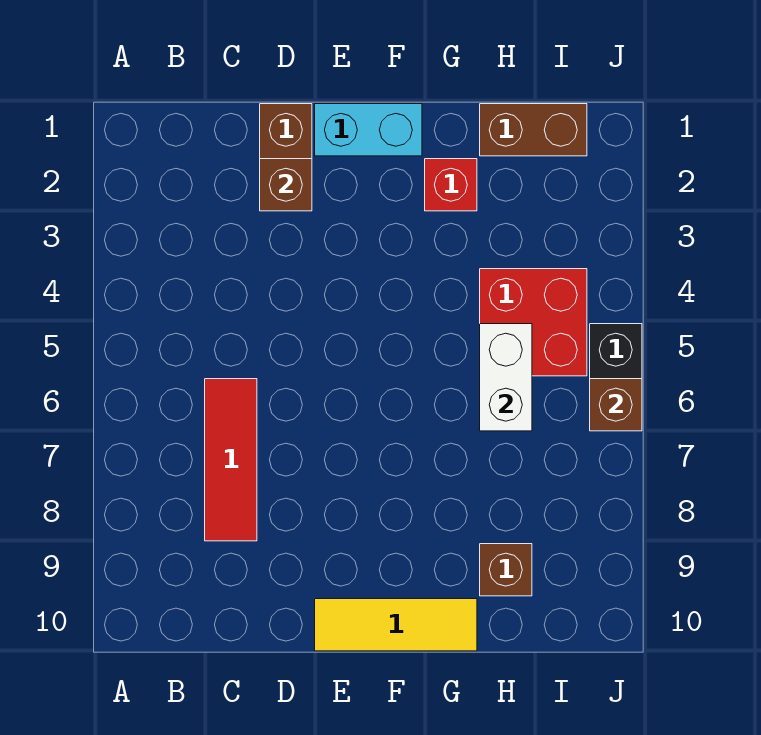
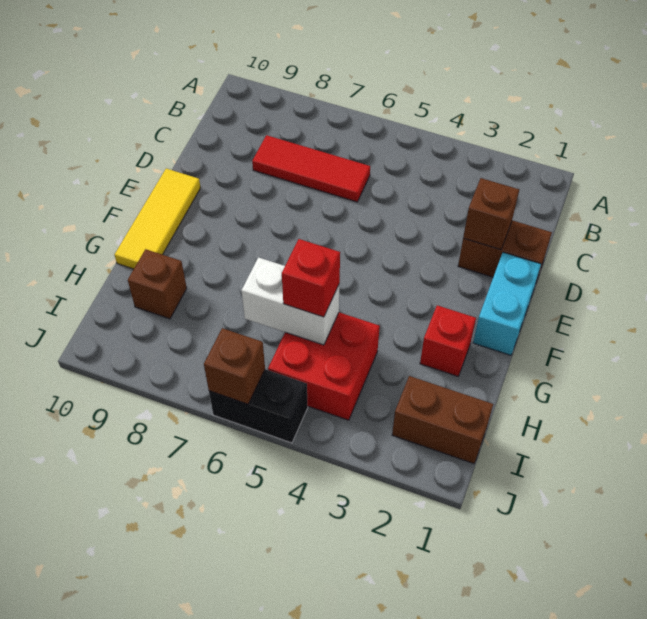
brown brick H1:I1 level 1 -> brown brick I1:I2 level 1
none -> red brick H5 level 3

